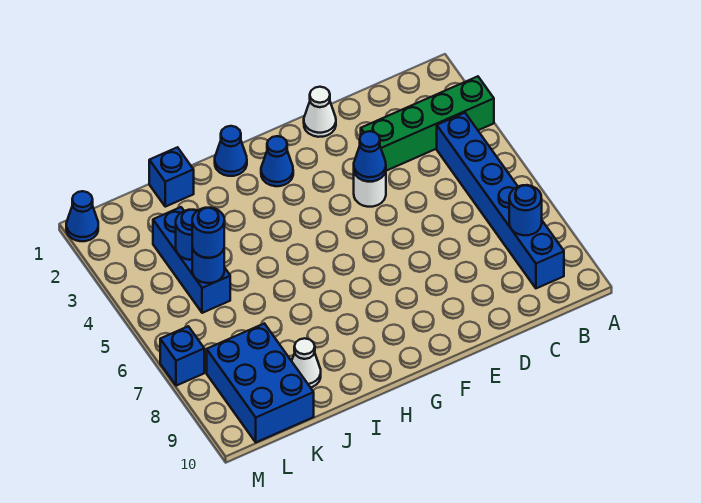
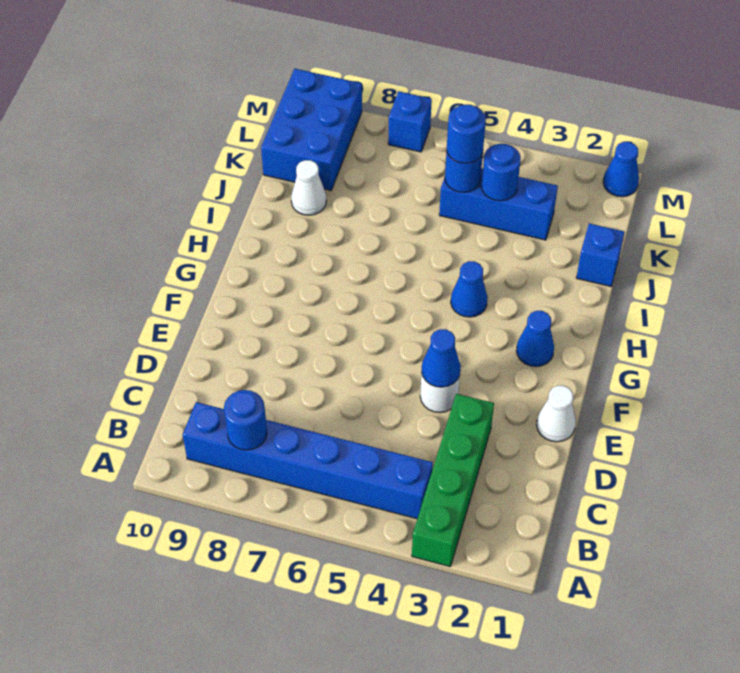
blue cone H1 level 1 -> blue cone H4 level 1
blue brick K8:L10 level 1 -> blue brick K9:M10 level 1

